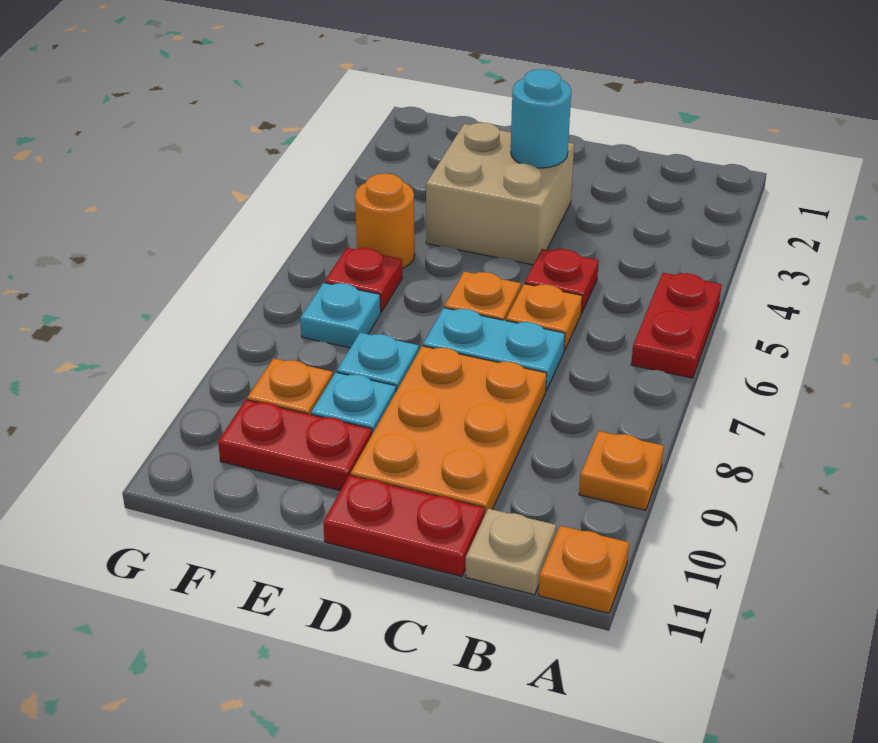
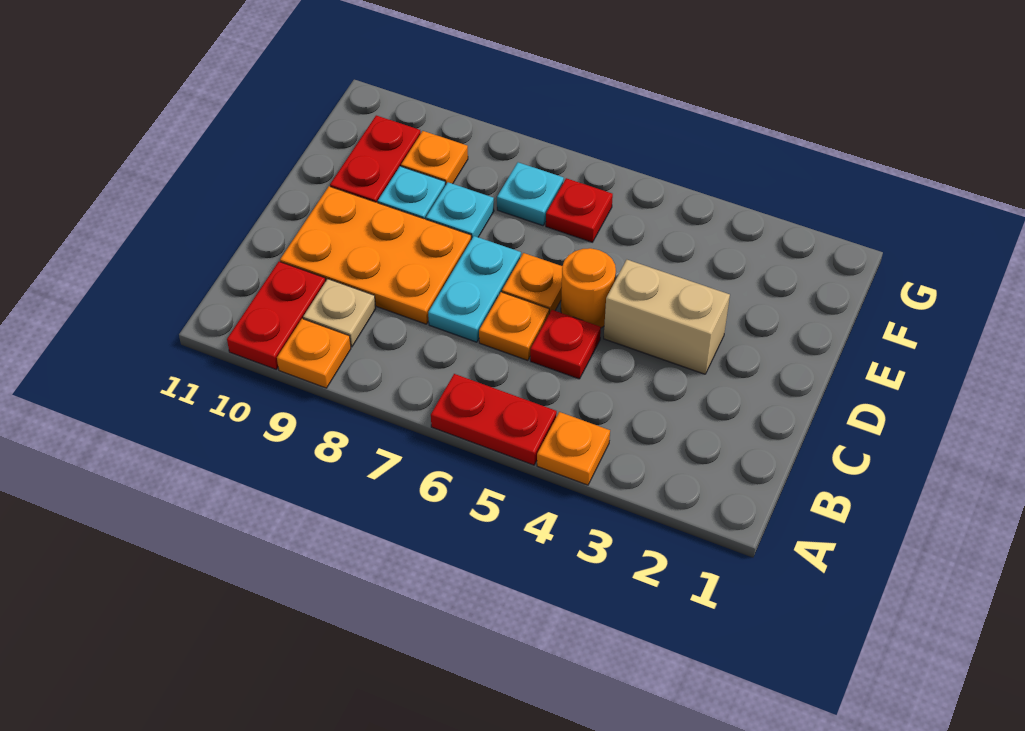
orange plate A11 level 1 -> orange plate A4 level 1
tan plate B11 level 1 -> tan plate B9 level 1
red plate C11:D11 level 1 -> red plate A10:B10 level 1
tan brick D3:E4 level 1 -> tan brick D3:D4 level 1
cyan round brick D3 level 2 -> none
orange round brick F5 level 1 -> orange round brick D5 level 1

